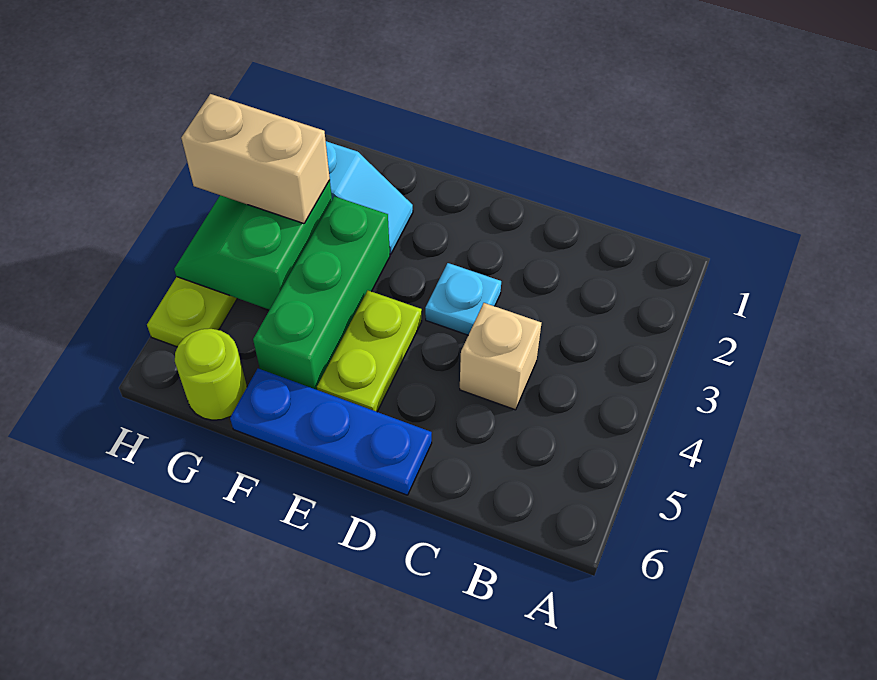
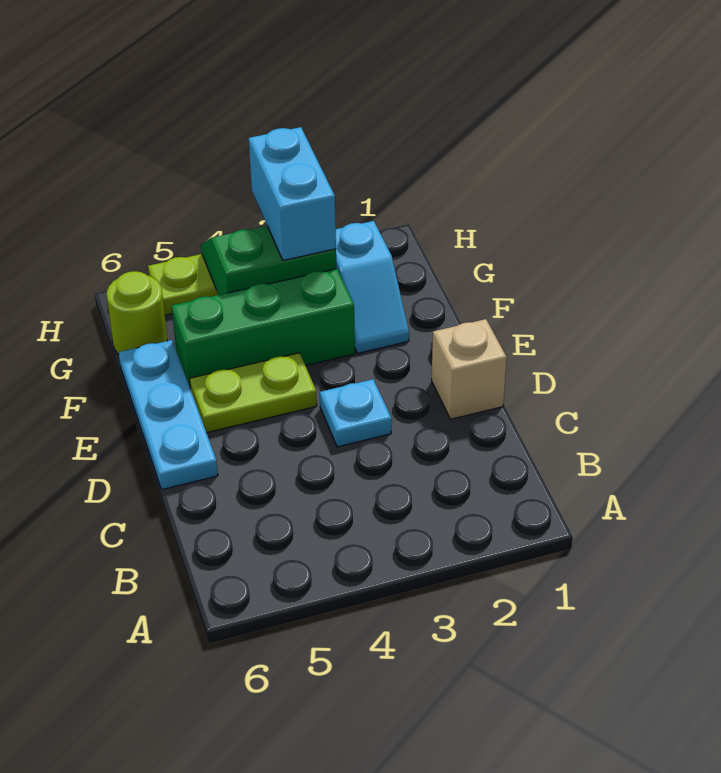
tan brick C4 level 1 -> tan brick D1 level 1
blue plate D6:F6 level 1 -> cyan plate D6:F6 level 1
tan brick G3:H3 level 3 -> cyan brick G3:H3 level 3

